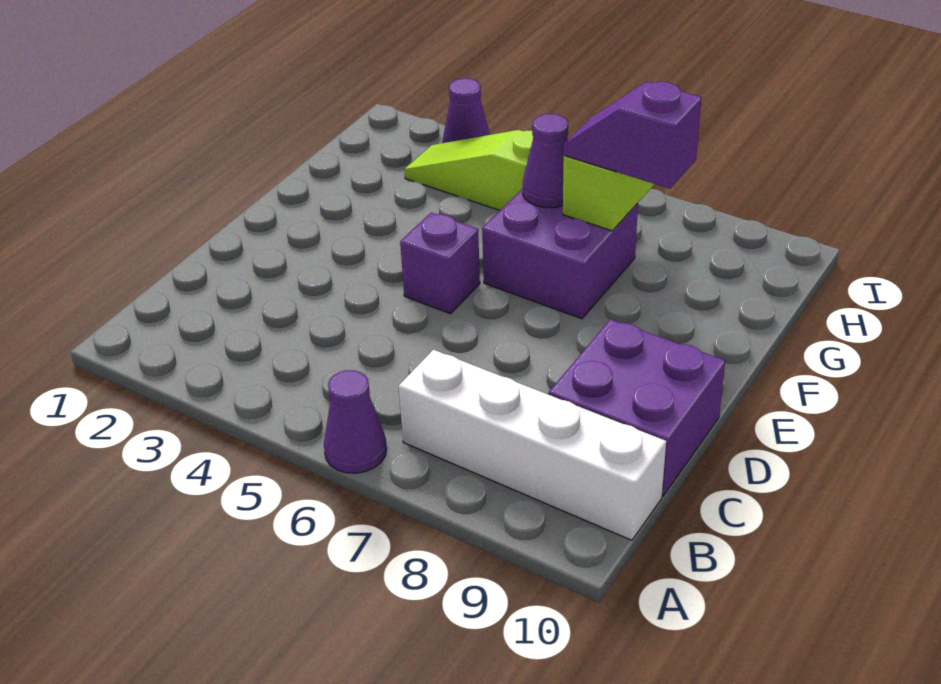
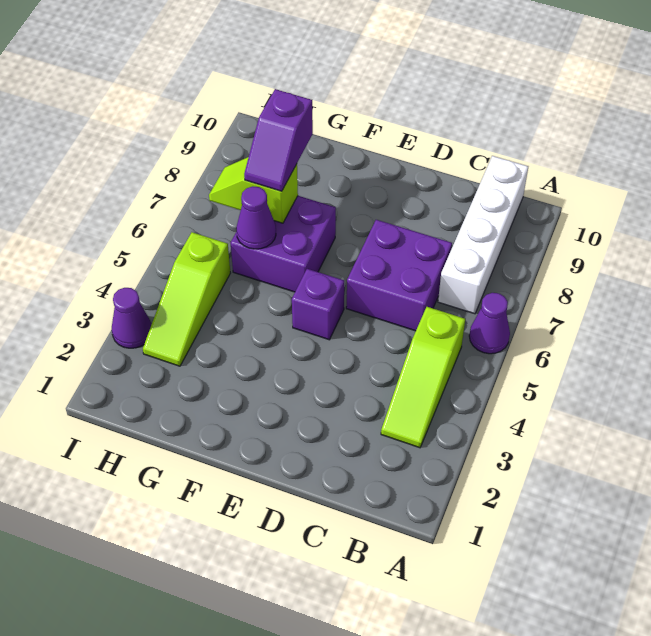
none -> lime slope B3:B5 level 1 top 5
purple brick C9:D10 level 1 -> purple brick C6:D7 level 1

